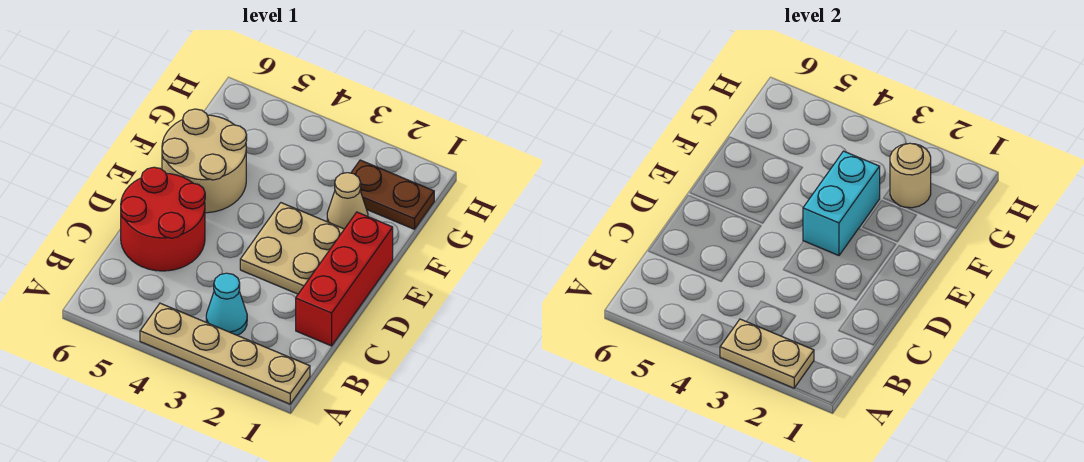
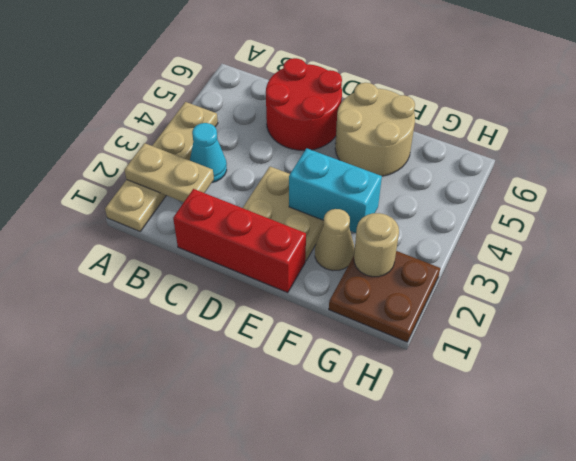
tan plate A2:A3 level 2 -> tan plate A2:B2 level 2
brown plate G1:G2 level 1 -> brown plate G1:H2 level 1

